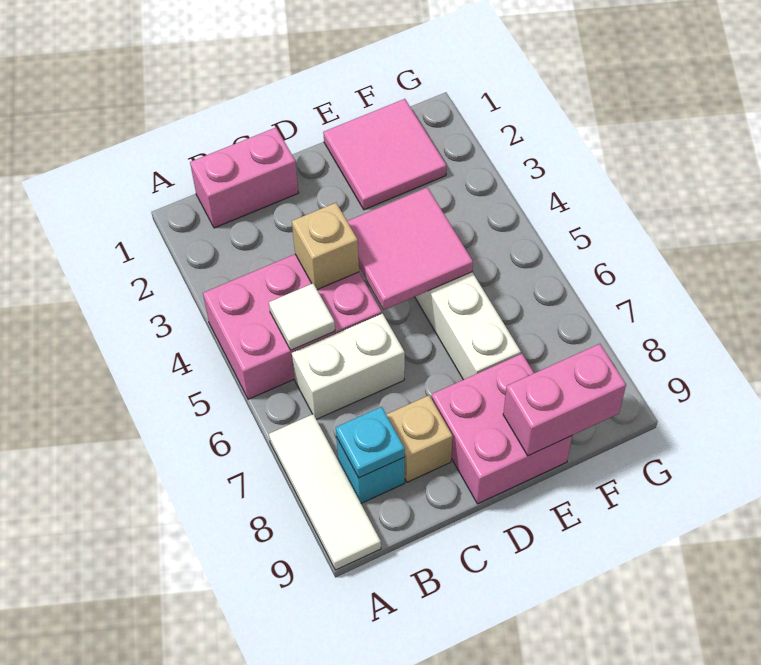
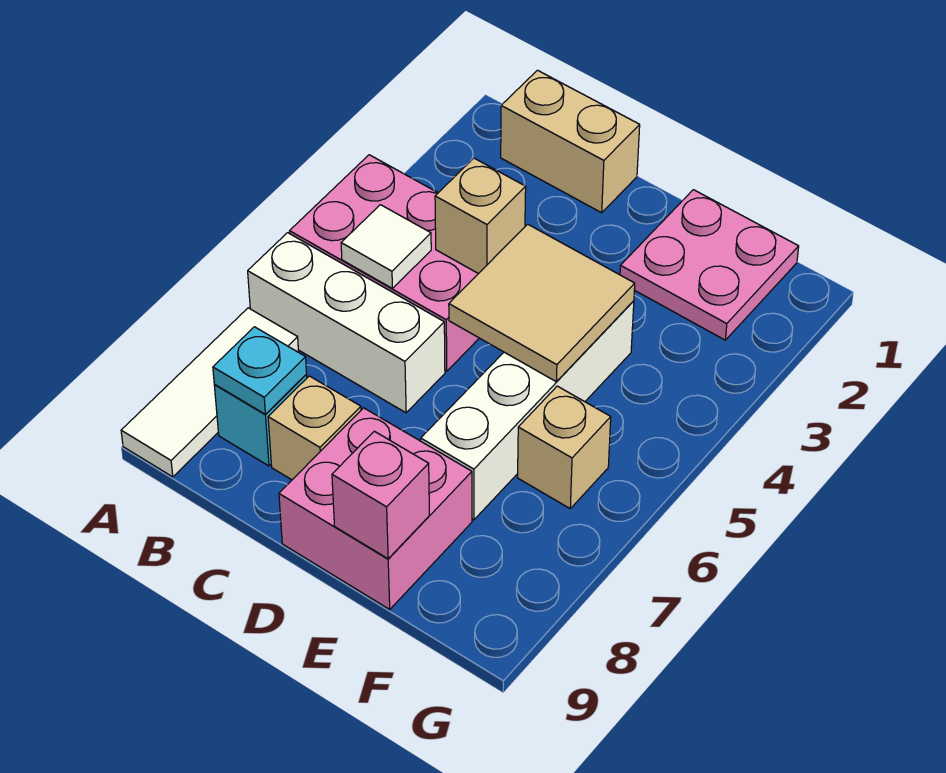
pink brick B1:C1 level 1 -> tan brick B1:C1 level 1
white brick B6:C6 level 1 -> white brick A6:C6 level 1
pink tile D4:E5 level 2 -> tan tile D4:E5 level 2
pink tile E1:F2 level 1 -> pink plate E1:F2 level 1
pink brick E9:F9 level 2 -> pink brick E9 level 2
none -> tan brick F6 level 1

